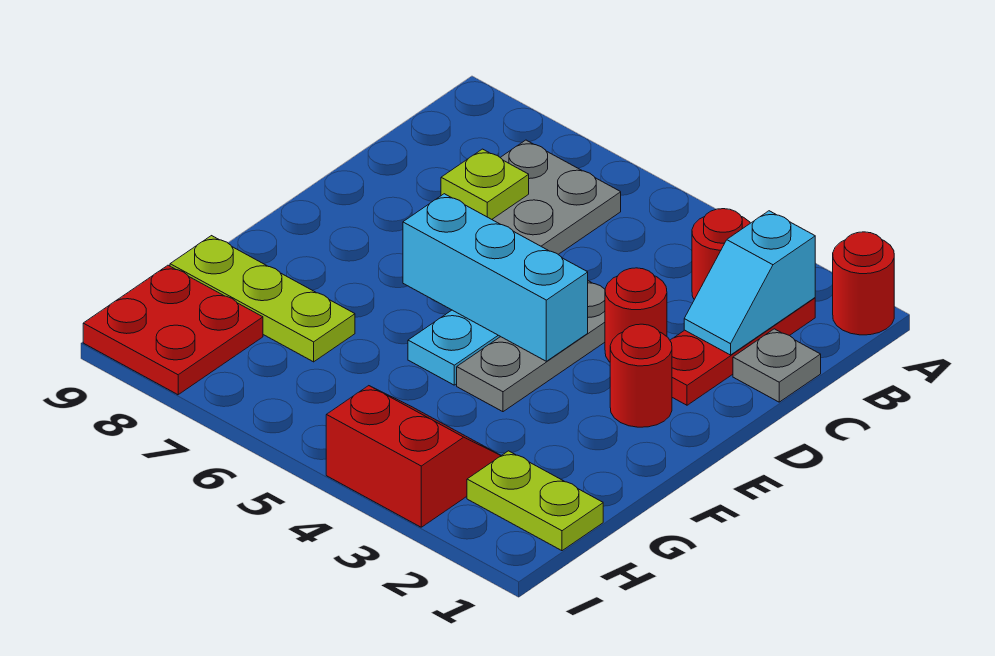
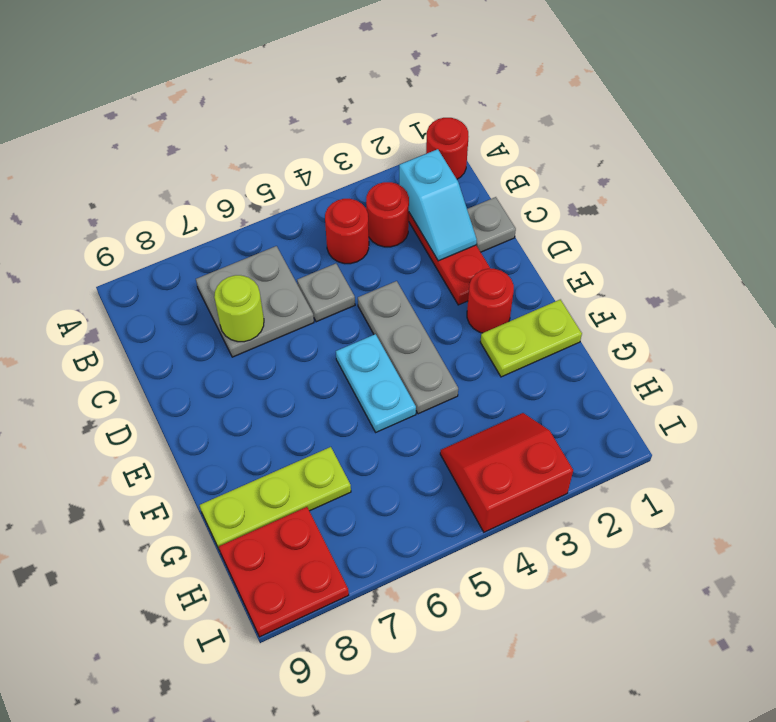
none -> grey plate C5 level 1
lime plate C7 level 2 -> lime round brick C7 level 2
red round brick D3 level 1 -> red round brick B4 level 1
cyan brick E4:E6 level 2 -> none
lime plate H1:H2 level 1 -> lime plate F1:F2 level 1

